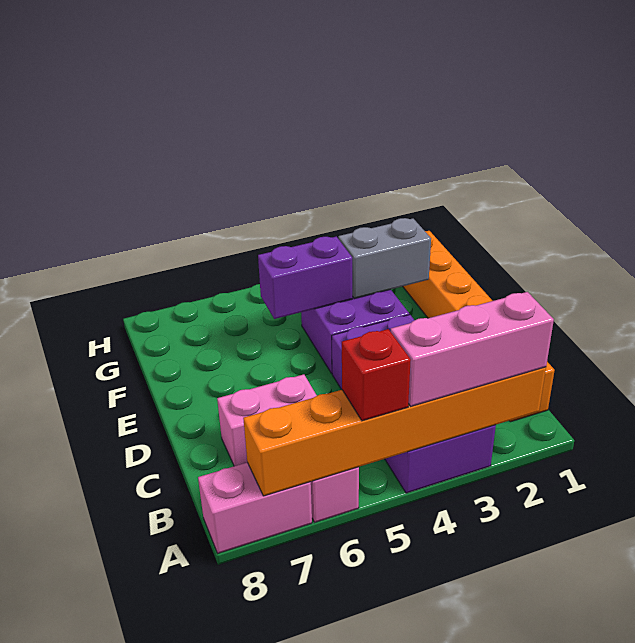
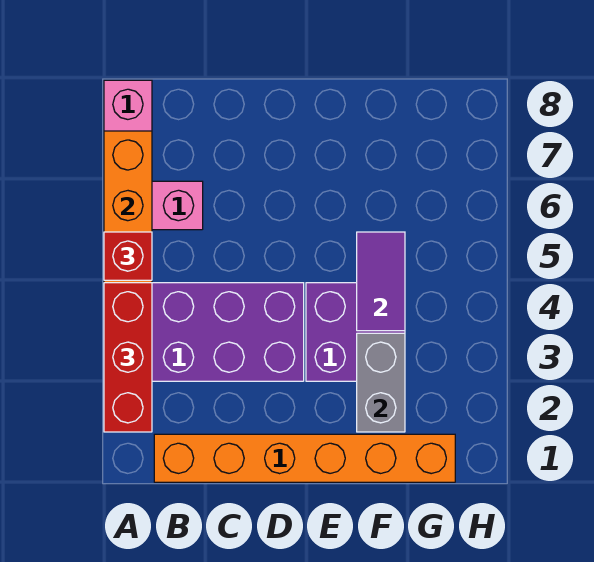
pink brick A2:A4 level 3 -> red brick A2:A4 level 3
pink brick C6:C7 level 1 -> none
purple brick F4:F5 level 2 -> purple tile F4:F5 level 2

